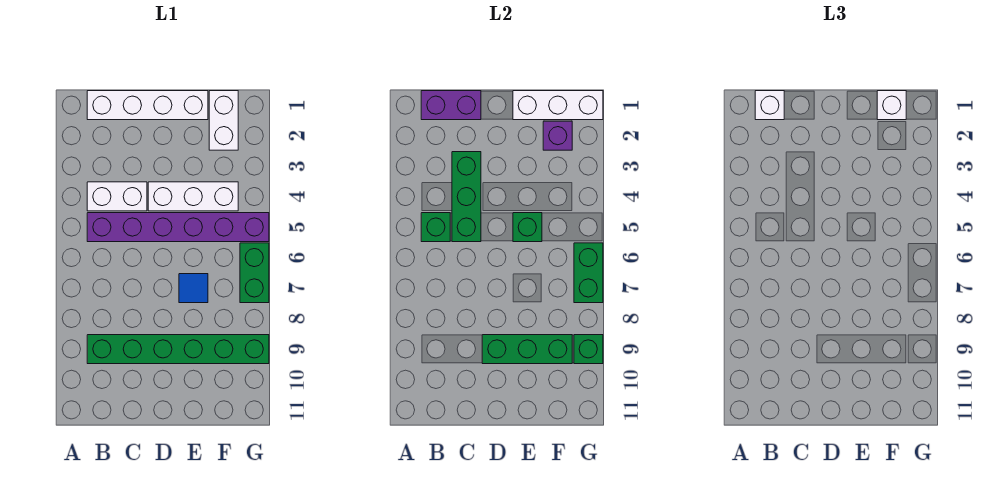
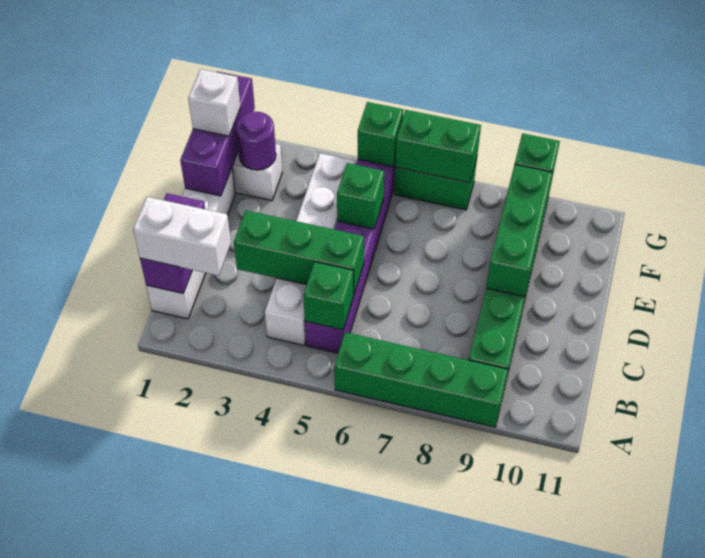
none -> green brick A6:A9 level 1
white brick B1 level 3 -> white brick B1:B2 level 3
white brick E1:G1 level 2 -> purple brick E1:G1 level 2
blue tile E7 level 1 -> none
purple brick F2 level 2 -> purple round brick F2 level 2
none -> green brick G5 level 2

